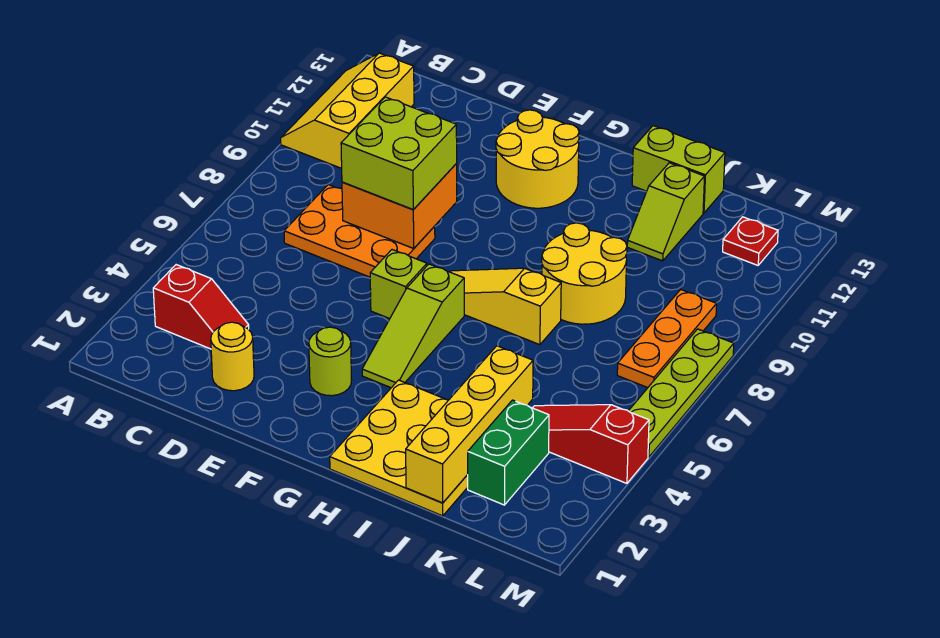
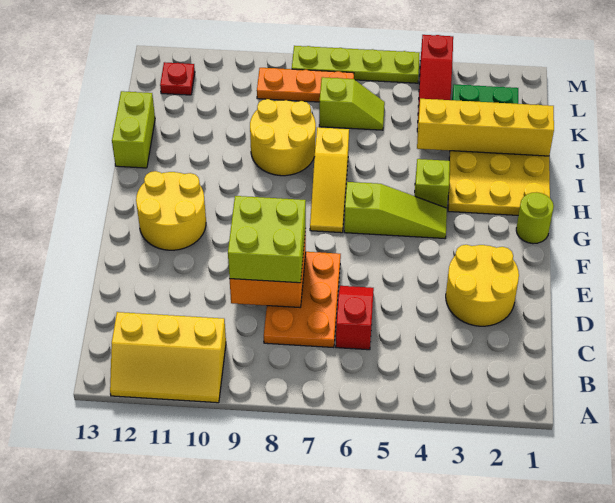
red slope B3:C3 level 1 top B -> red slope C6:D6 level 1 top C
yellow round brick D2 level 1 -> yellow round brick D2:E3 level 1
lime round brick F3 level 1 -> lime round brick G1 level 1
lime brick F6 level 1 -> lime brick H4 level 1
lime slope J11:J12 level 1 top 12 -> lime slope K6:K7 level 1 top 7

